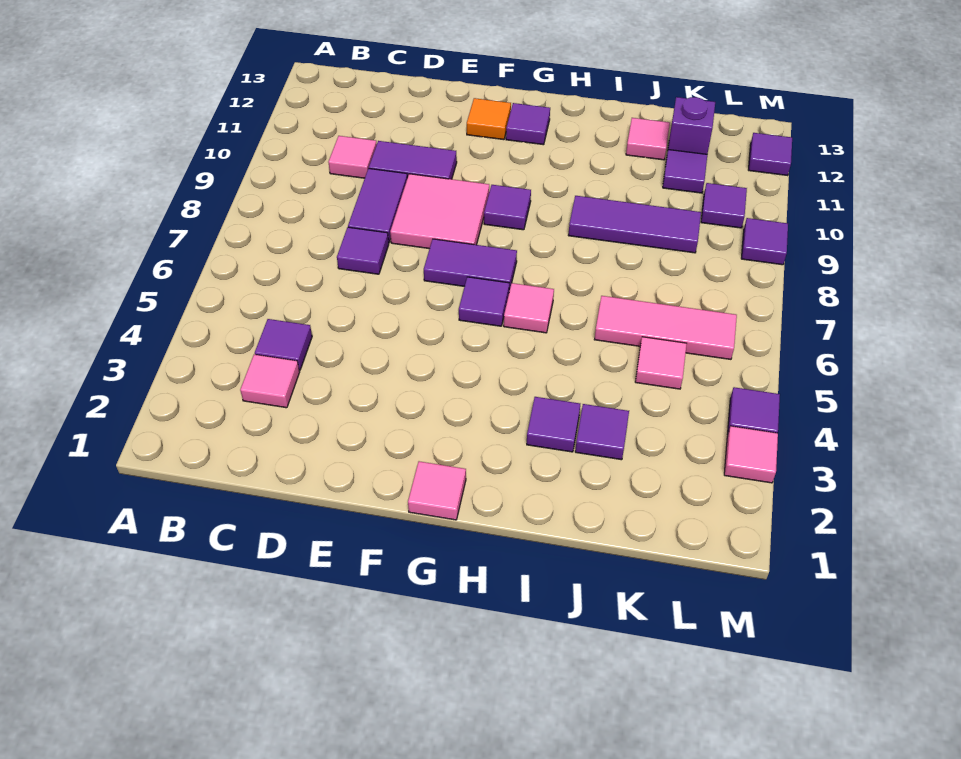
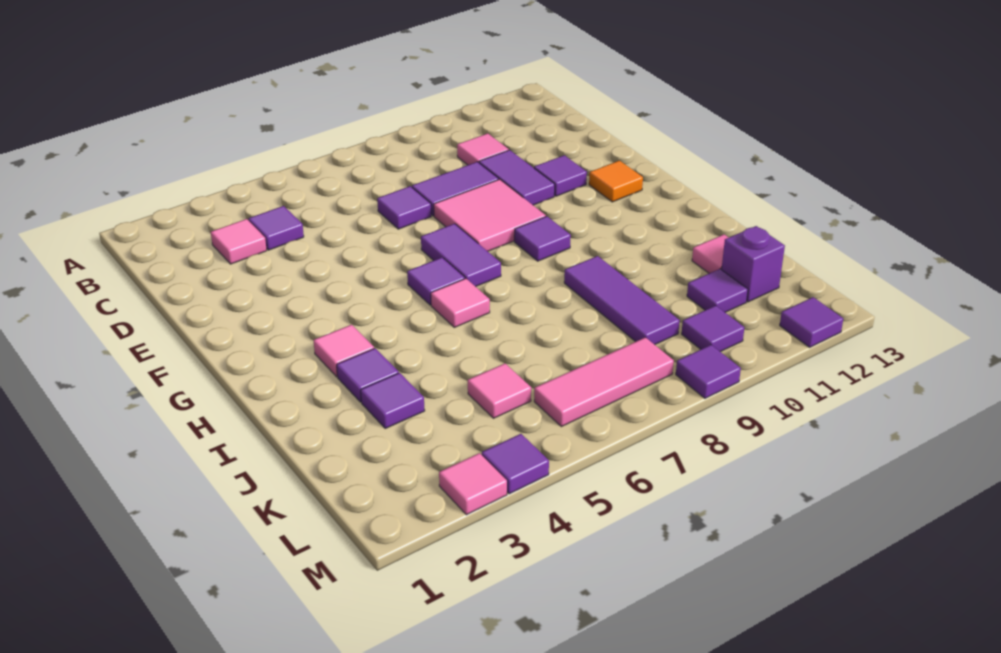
pink tile G1 level 1 -> pink tile H3 level 1
purple tile G12 level 1 -> purple tile E11 level 1
pink tile J6:L6 level 1 -> pink tile L6:L8 level 1

